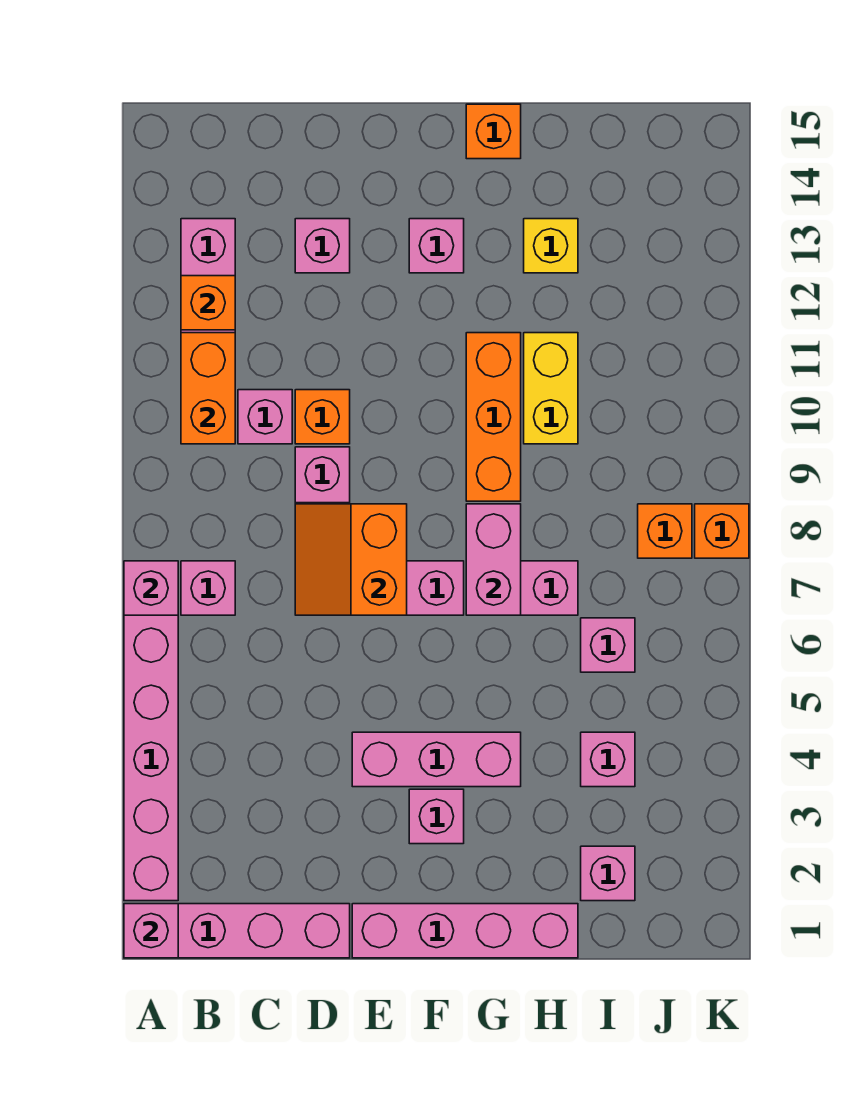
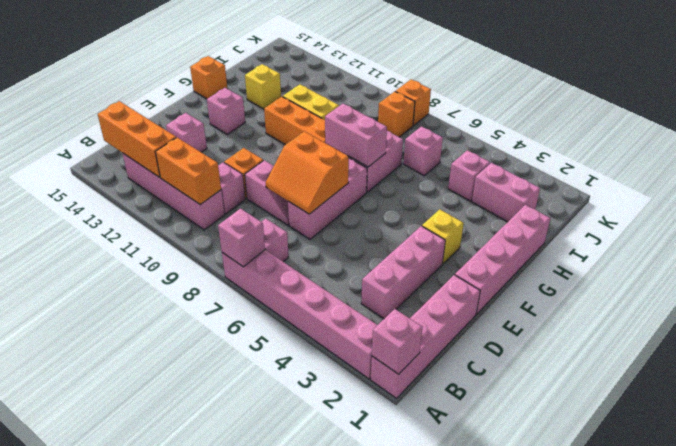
orange brick B12 level 2 -> orange brick B12:B14 level 2
pink brick E4:G4 level 1 -> pink brick C3:E3 level 1
pink brick F3 level 1 -> yellow brick F3 level 1
pink brick I2 level 1 -> pink brick I2:I3 level 1

